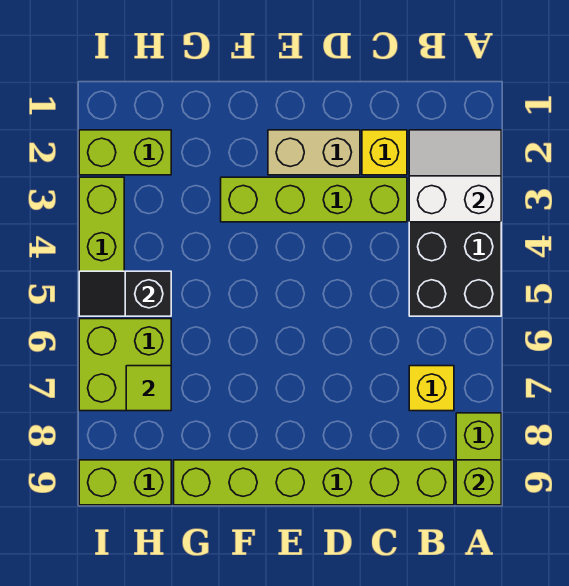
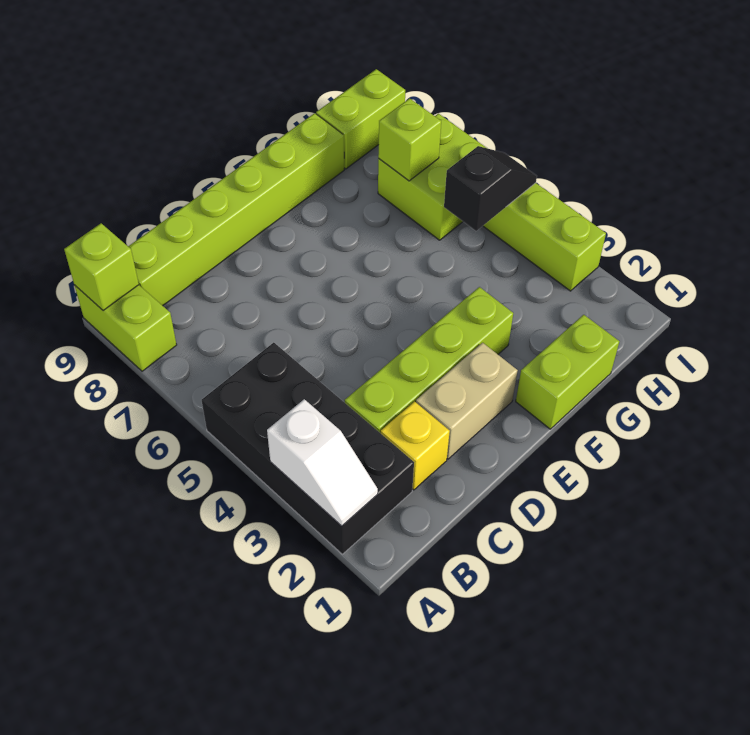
white slope A2:B3 level 2 top 3 -> white slope A2:A3 level 2 top 3
yellow brick B7 level 1 -> none
lime brick H2:I2 level 1 -> lime brick F1:G1 level 1
lime tile H7 level 2 -> lime brick H7 level 2

